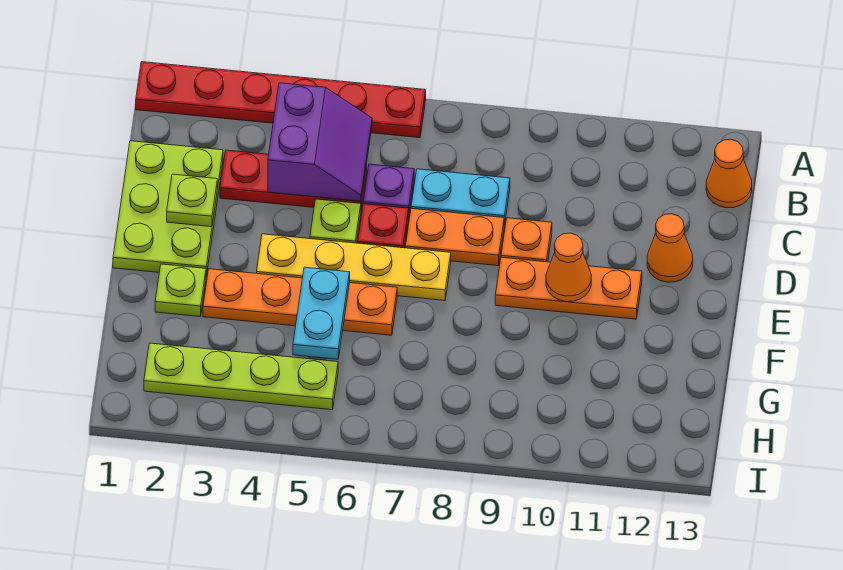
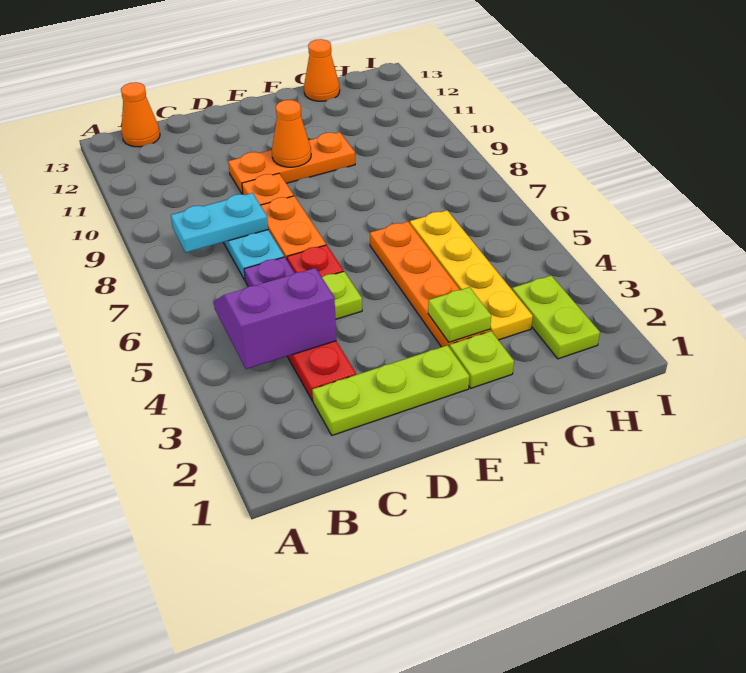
red plate A1:A6 level 1 -> none
lime plate C1:E2 level 1 -> lime plate C2:E2 level 1
lime plate D2 level 2 -> lime plate F3 level 2
orange cone D12 level 1 -> orange cone G13 level 1
yellow plate E4:E7 level 1 -> yellow plate G3:G6 level 1
orange plate E9:E11 level 1 -> orange plate D10:F10 level 1
cyan plate F5:G5 level 2 -> cyan plate B8:C8 level 2
lime plate H2:H5 level 1 -> lime plate H2:H3 level 1

